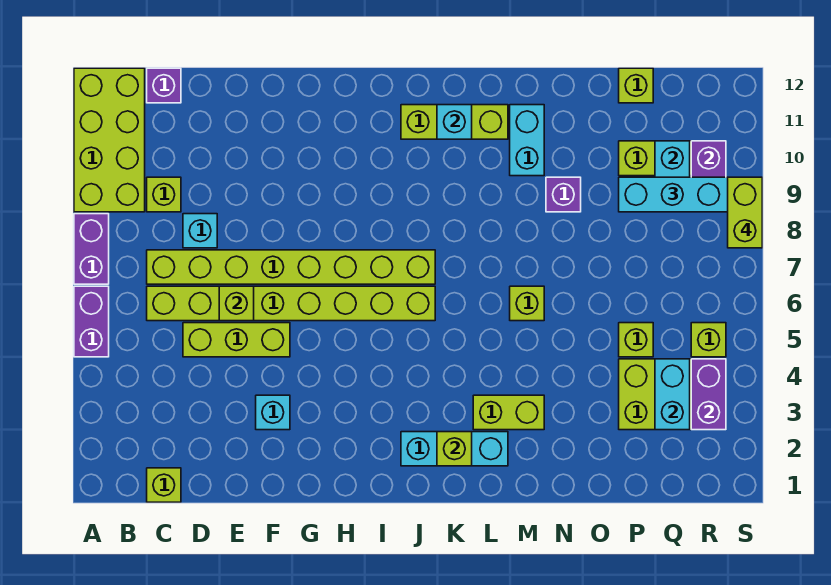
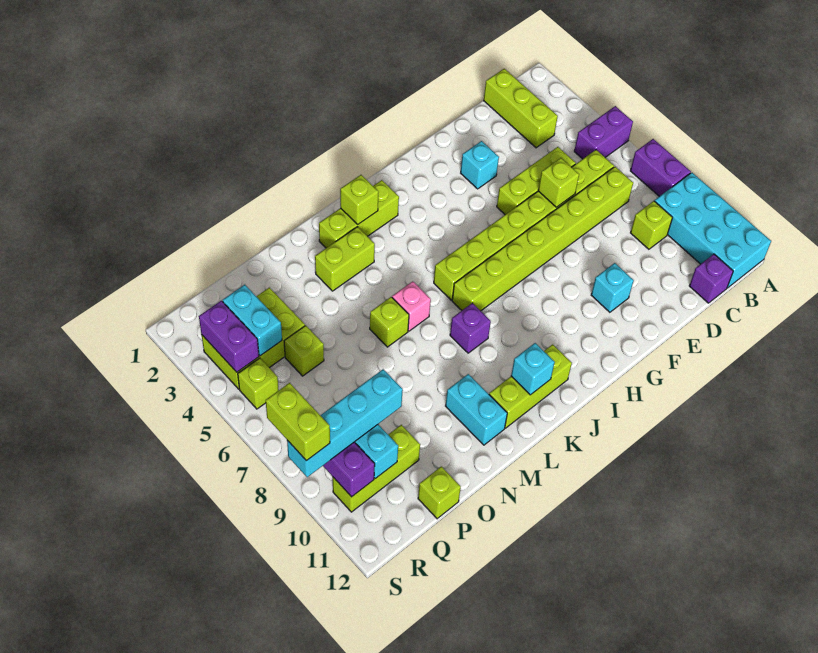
purple brick A5:A6 level 1 -> purple brick A5:B5 level 1
lime brick A9:B12 level 1 -> cyan brick A9:B12 level 1
lime brick C1 level 1 -> lime brick C1:C3 level 1
cyan brick D8 level 1 -> cyan brick F10 level 1
cyan brick J2:L2 level 1 -> lime brick J2:L2 level 1
none -> pink brick L6 level 1
purple brick N9 level 1 -> purple brick K8 level 1

